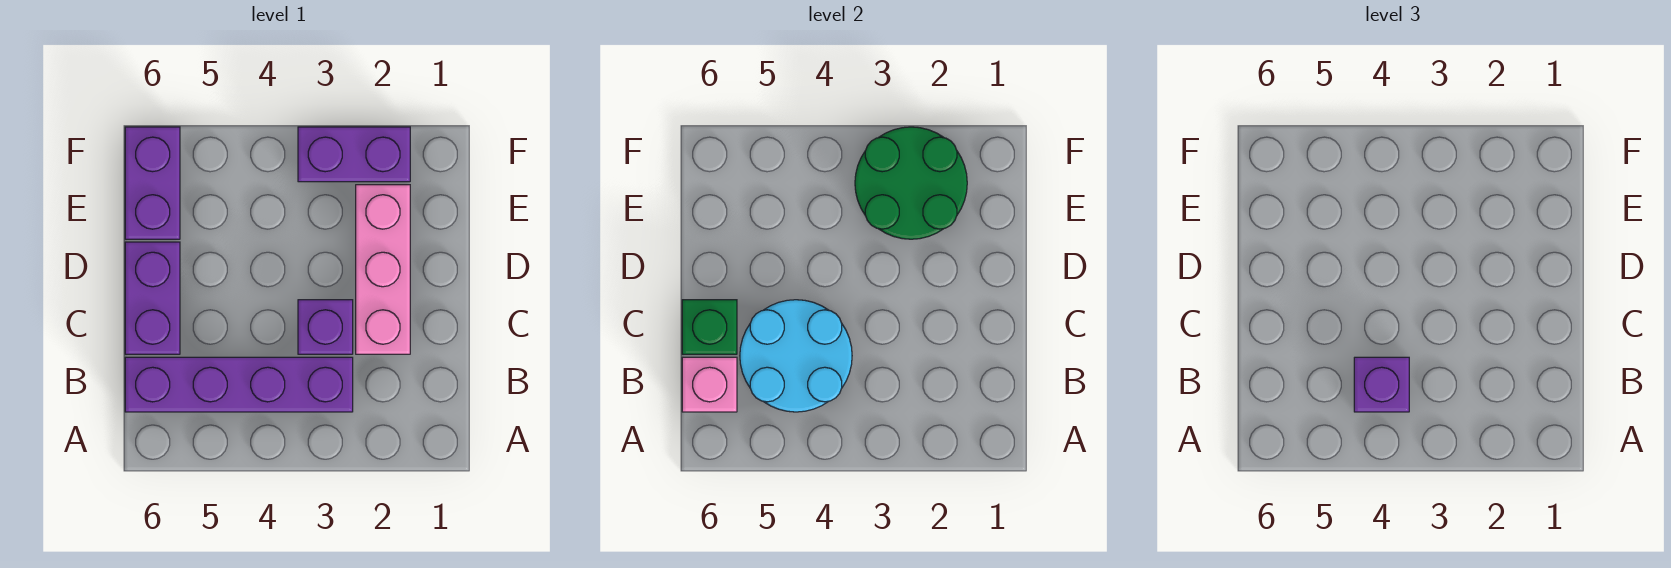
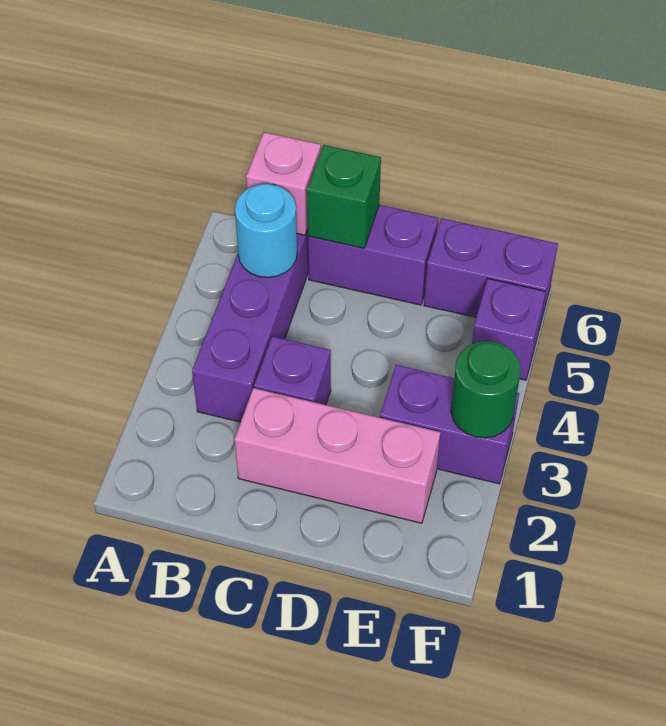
cyan round brick B4:C5 level 2 -> cyan round brick B5 level 2
purple brick B4 level 3 -> purple brick F5 level 1
green round brick E2:F3 level 2 -> green round brick F3 level 2
purple brick F2:F3 level 1 -> purple brick E3:F3 level 1

